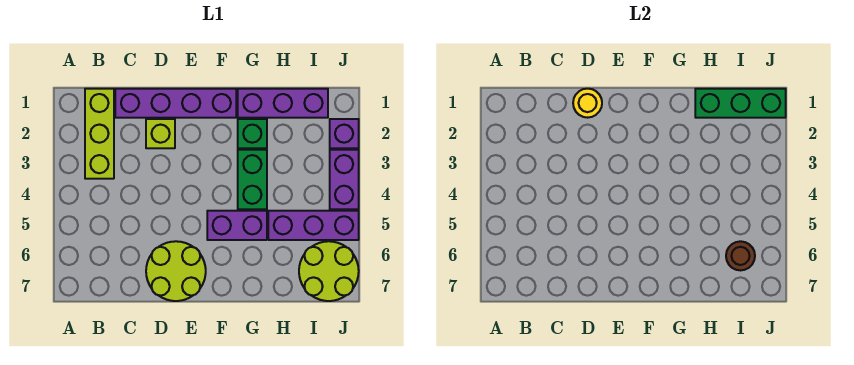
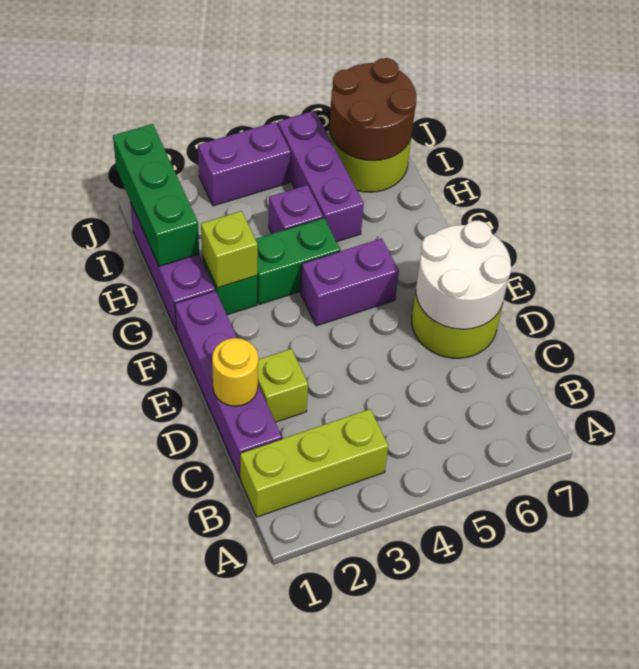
none -> white round brick D6:E7 level 2
purple brick F5:G5 level 1 -> purple brick F4:F5 level 1
none -> lime brick G2 level 2
brown round brick I6 level 2 -> brown round brick I6:J7 level 2
purple brick J2 level 1 -> purple brick H4 level 1

